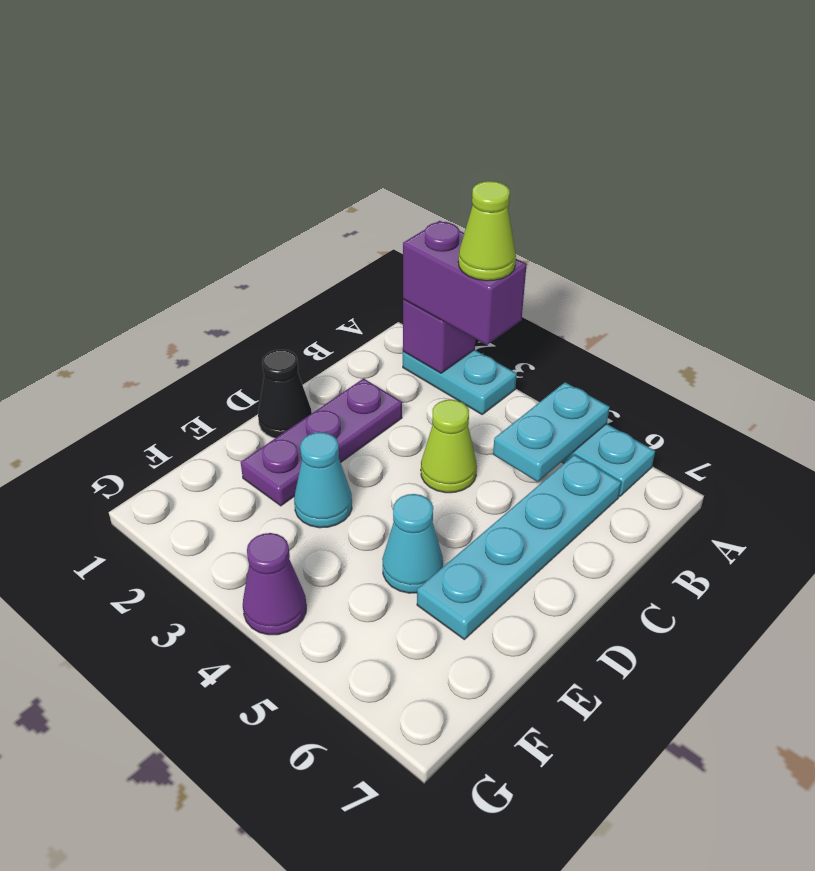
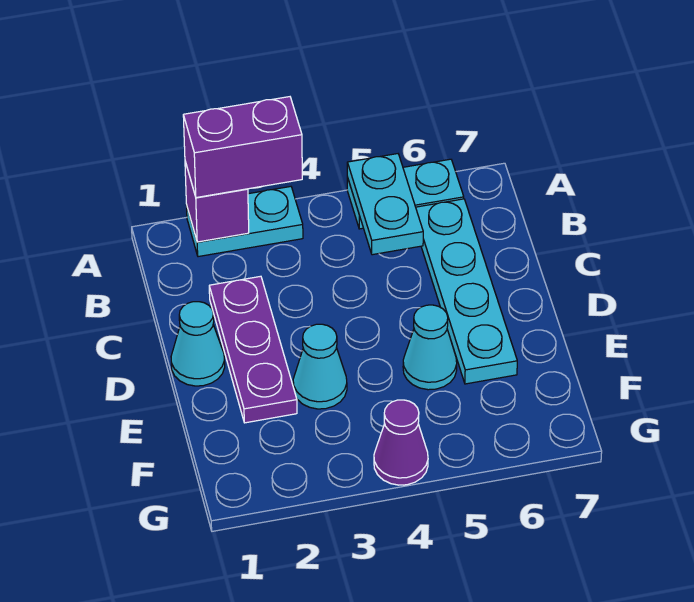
lime cone A3 level 4 -> none
lime cone C4 level 1 -> none
black cone D1 level 1 -> cyan cone D1 level 1

